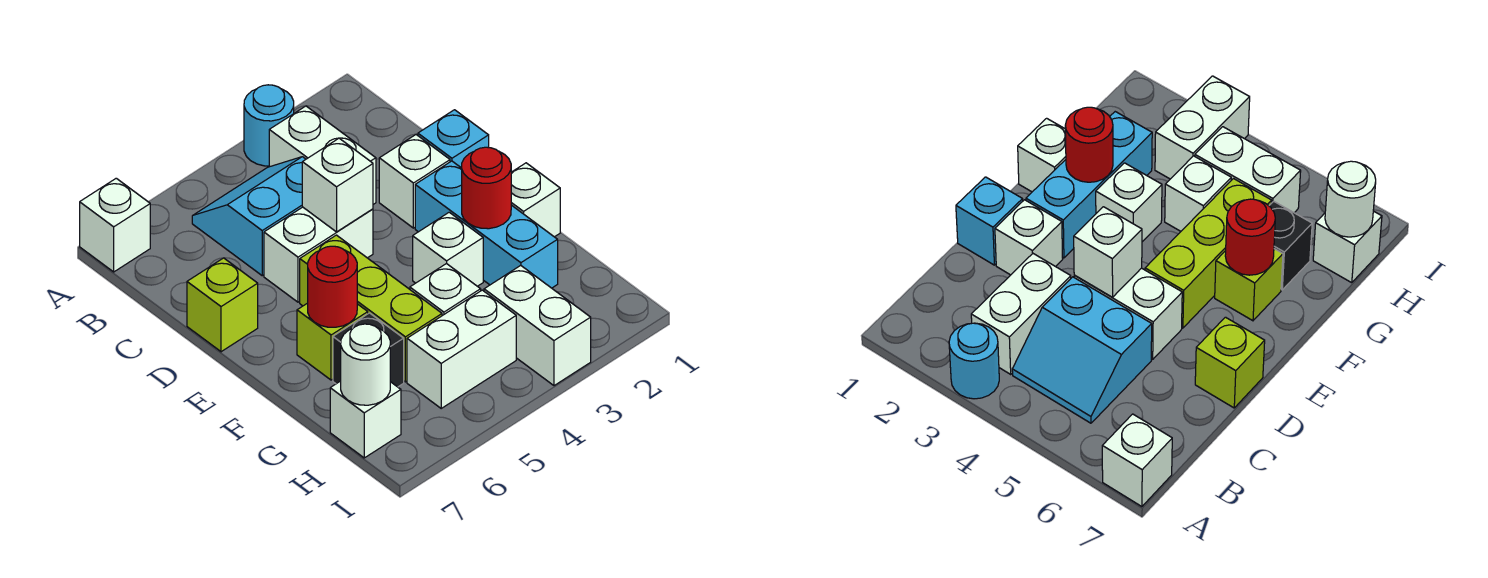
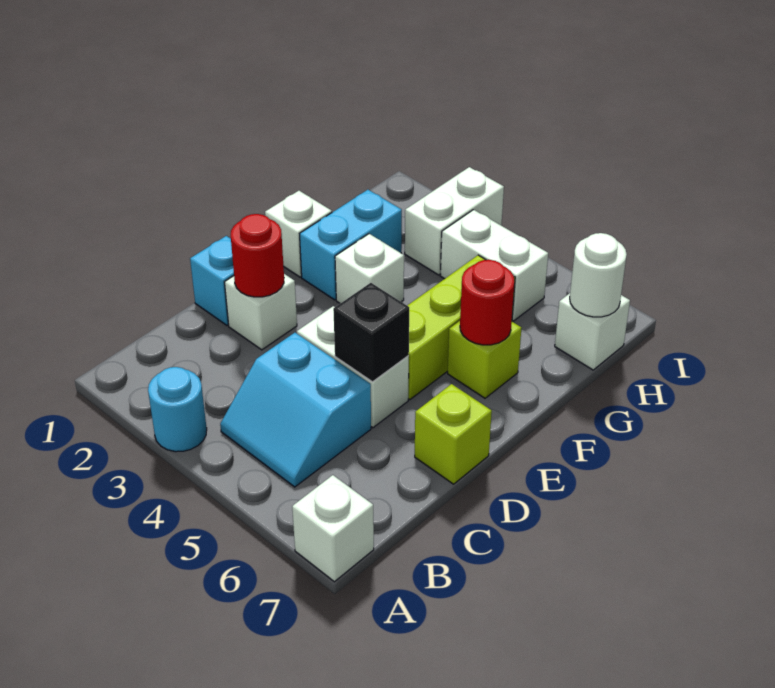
white brick B3:C3 level 1 -> none
white brick D4 level 2 -> none
cyan brick E2:G2 level 1 -> cyan brick F2:G2 level 1
red round brick F2 level 2 -> red round brick D2 level 2
white brick G4 level 1 -> none
black brick G6 level 1 -> black brick D5 level 2

